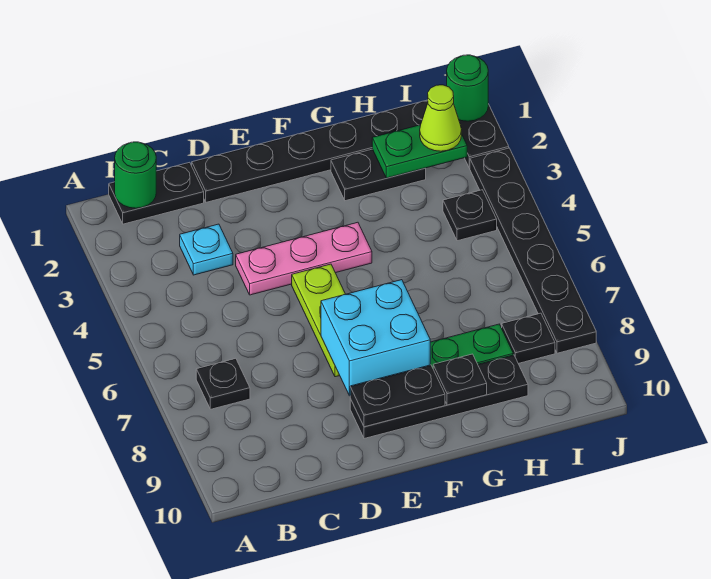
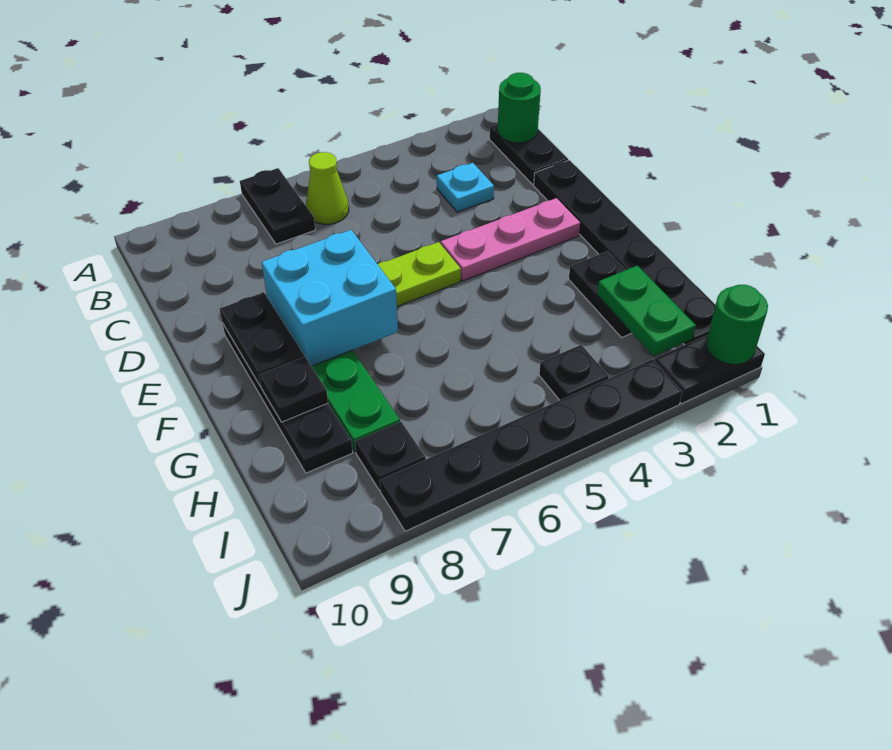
black plate B7 level 1 -> black plate A7:B7 level 1
pink plate D4:F4 level 1 -> pink plate E2:E4 level 1
lime cone I2 level 3 -> lime cone B6 level 1

